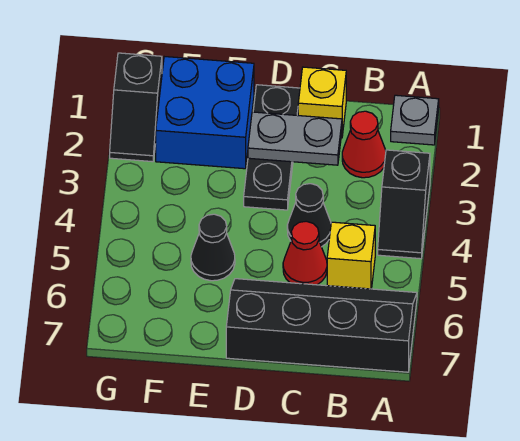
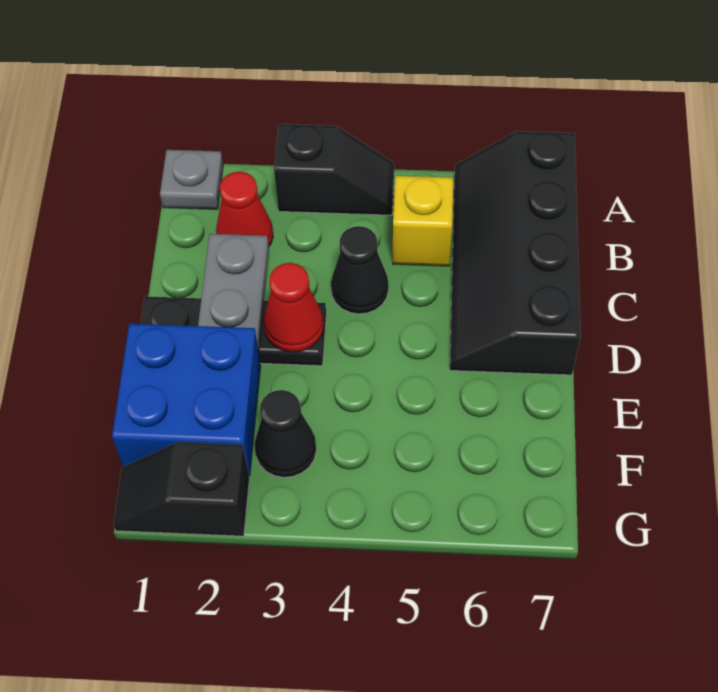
yellow brick C1 level 1 -> none
red cone C5 level 1 -> red cone D3 level 2
black cone E5 level 1 -> black cone F3 level 1
black slope G1:G2 level 1 top 1 -> black slope G1:G2 level 1 top 2

